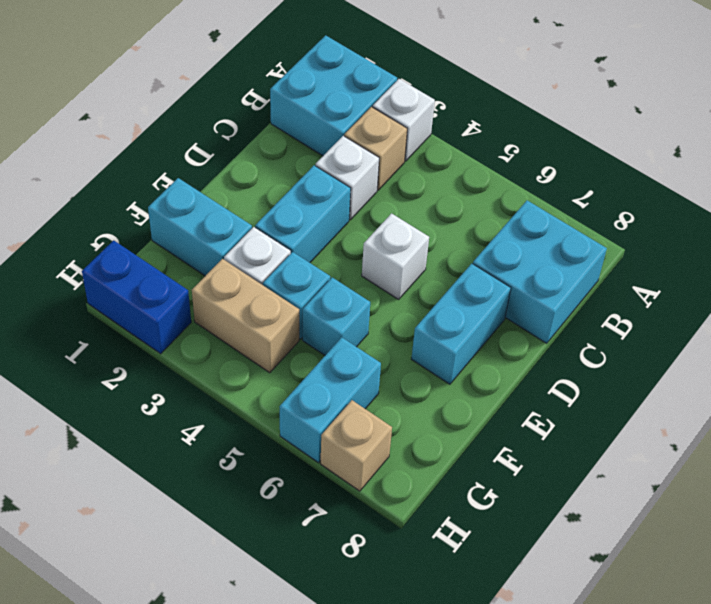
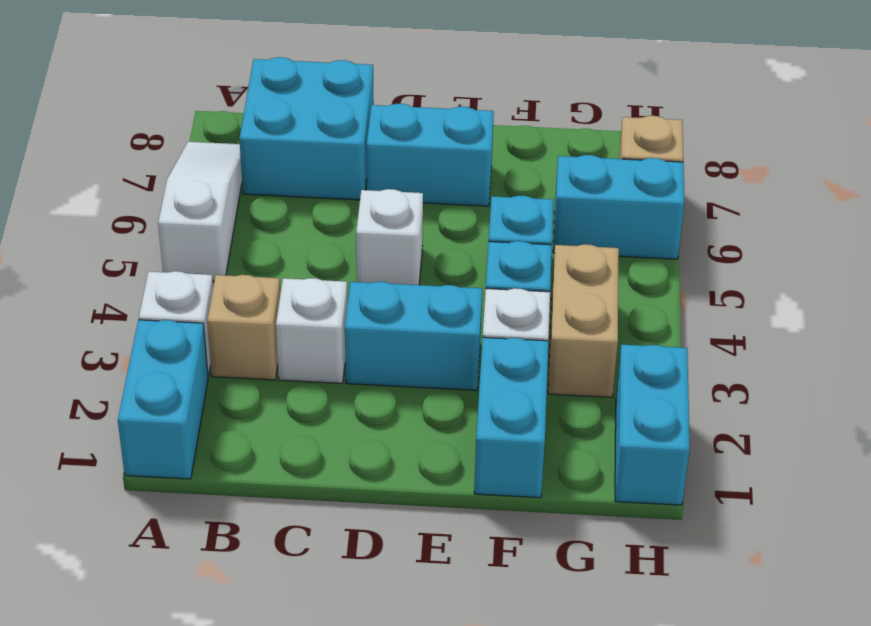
cyan brick A1:B2 level 1 -> cyan brick A1:A2 level 1
none -> white slope A5:A7 level 1 top 5
blue brick H1:H2 level 1 -> cyan brick H1:H2 level 1

